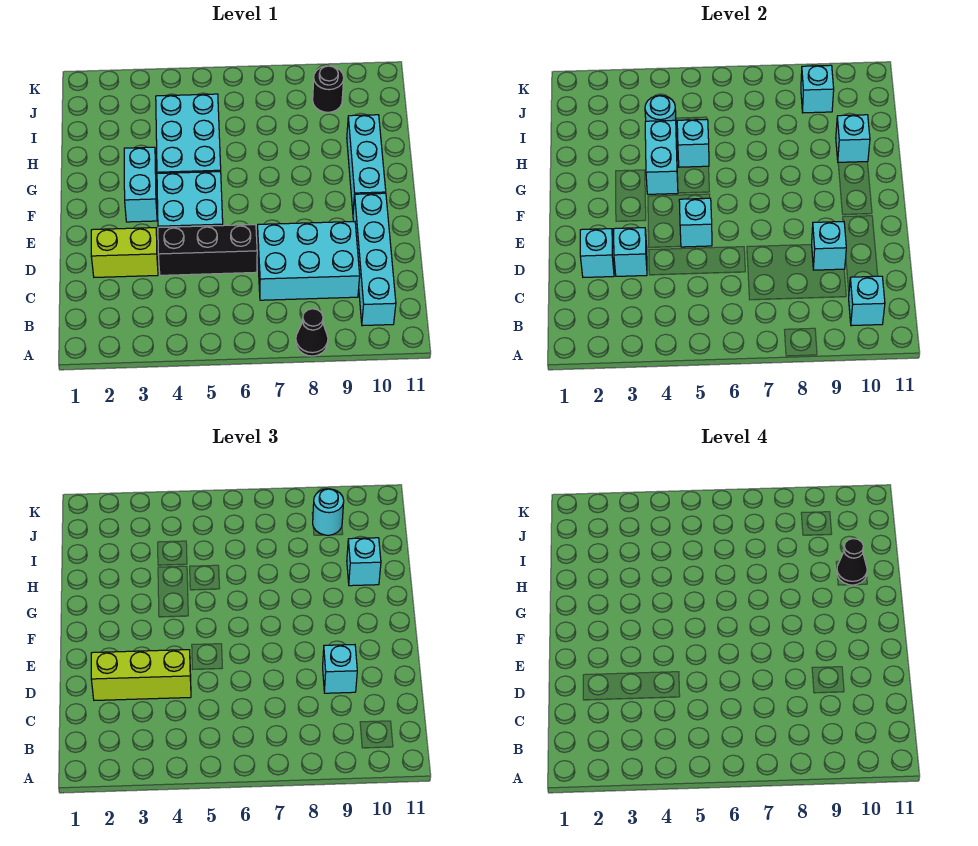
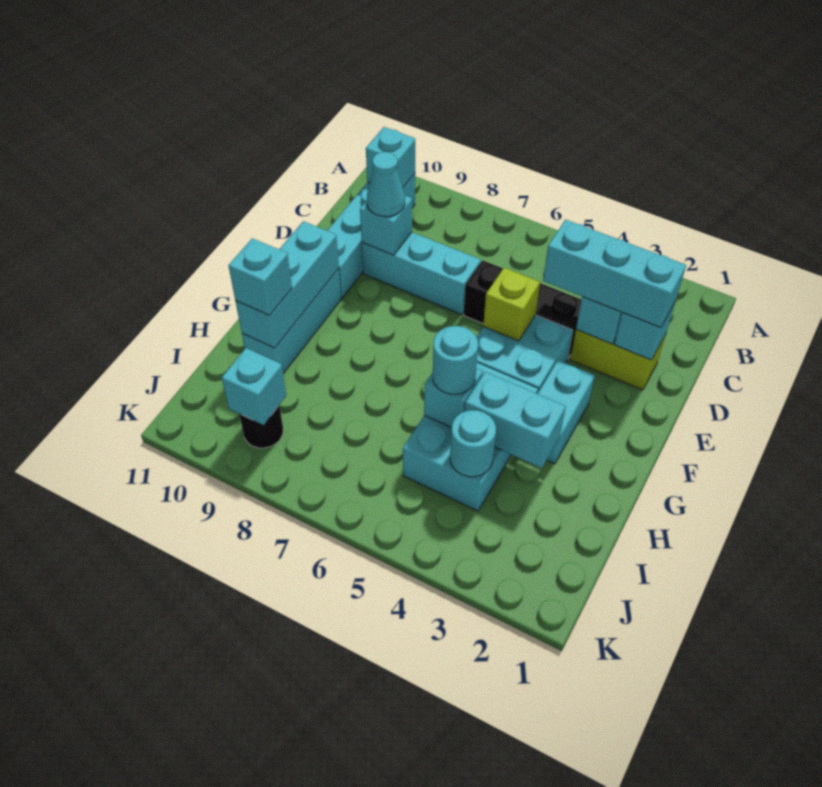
black cone A8 level 1 -> none
cyan brick C7:D9 level 1 -> cyan brick D7:D9 level 1
lime brick D2:D4 level 3 -> cyan brick D2:D4 level 3
cyan brick D9 level 3 -> cyan cone D9 level 3
cyan brick E5 level 2 -> lime brick E5 level 2
cyan brick G4:H4 level 2 -> cyan brick H3:H4 level 2
cyan brick H10 level 2 -> cyan brick F10:H10 level 2
black cone H10 level 4 -> none
cyan round brick J9 level 3 -> cyan round brick H5 level 3

